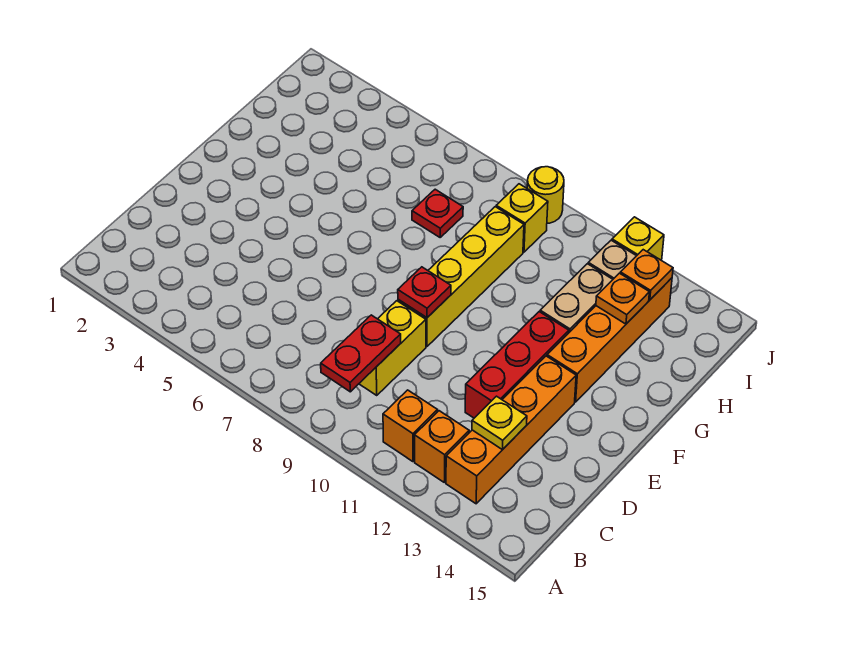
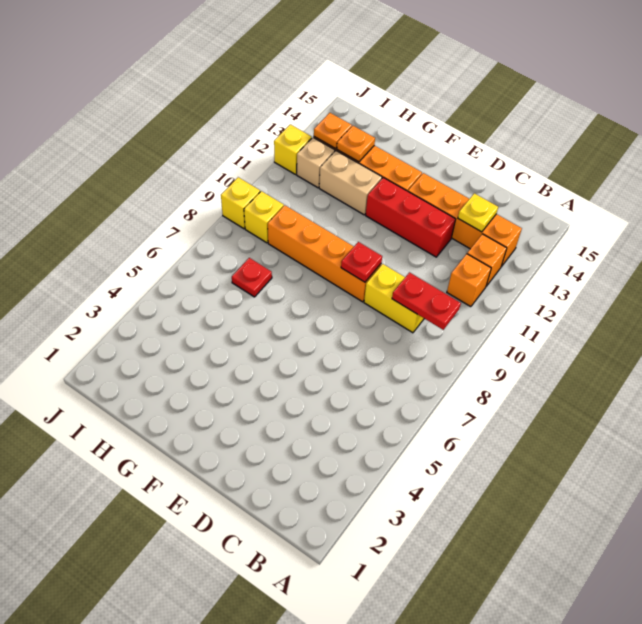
yellow brick E9:H9 level 1 -> orange brick E9:H9 level 1
yellow round brick J9 level 1 -> yellow brick J9 level 1

